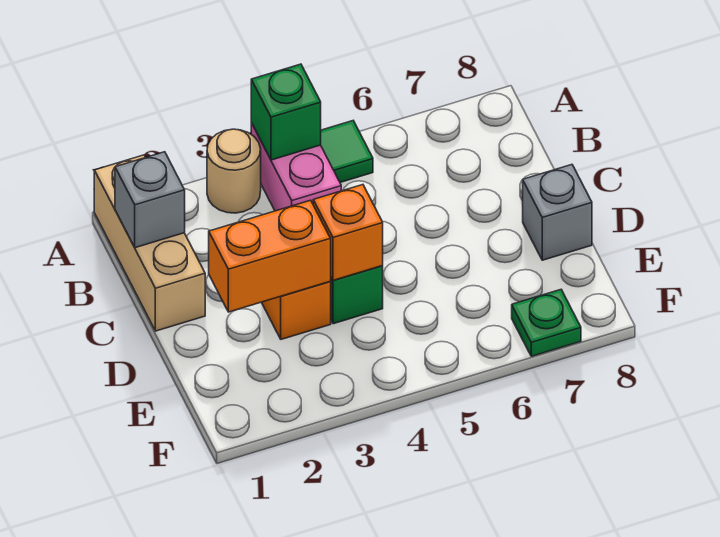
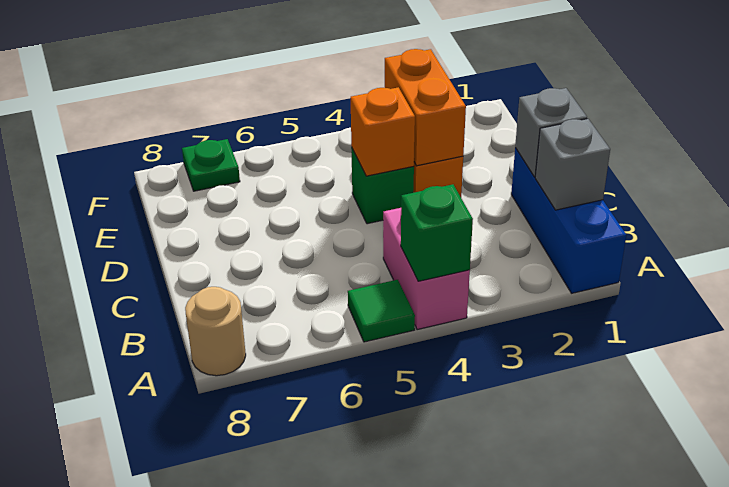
tan brick A1:C1 level 1 -> blue brick A1:C1 level 1
tan round brick A3 level 1 -> tan round brick A8 level 1
orange brick D2:D3 level 2 -> orange brick D3:E3 level 2
grey brick D8 level 1 -> grey brick C1 level 2

